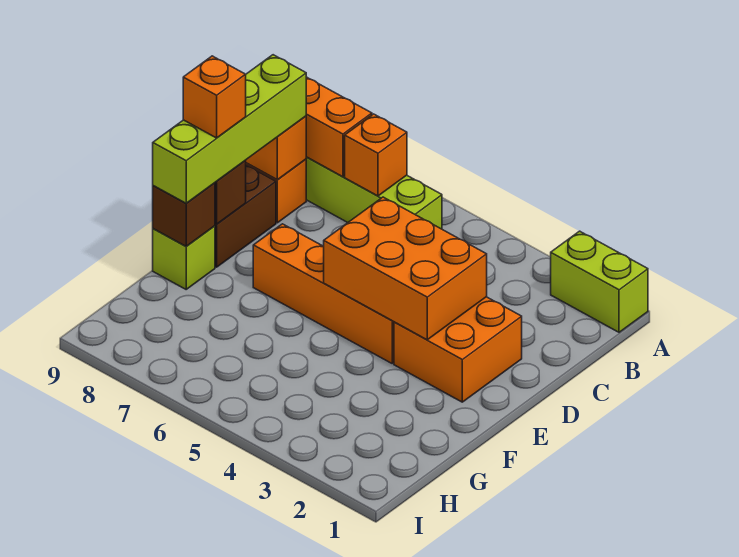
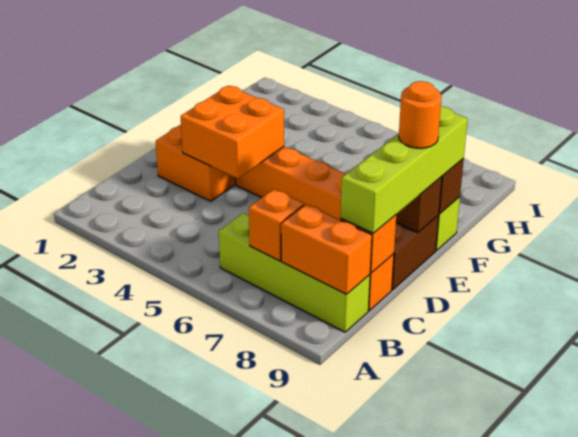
lime brick A1:A2 level 1 -> none
orange brick D3:E5 level 2 -> orange brick D3:E4 level 2
orange brick E9 level 4 -> orange round brick E9 level 4

